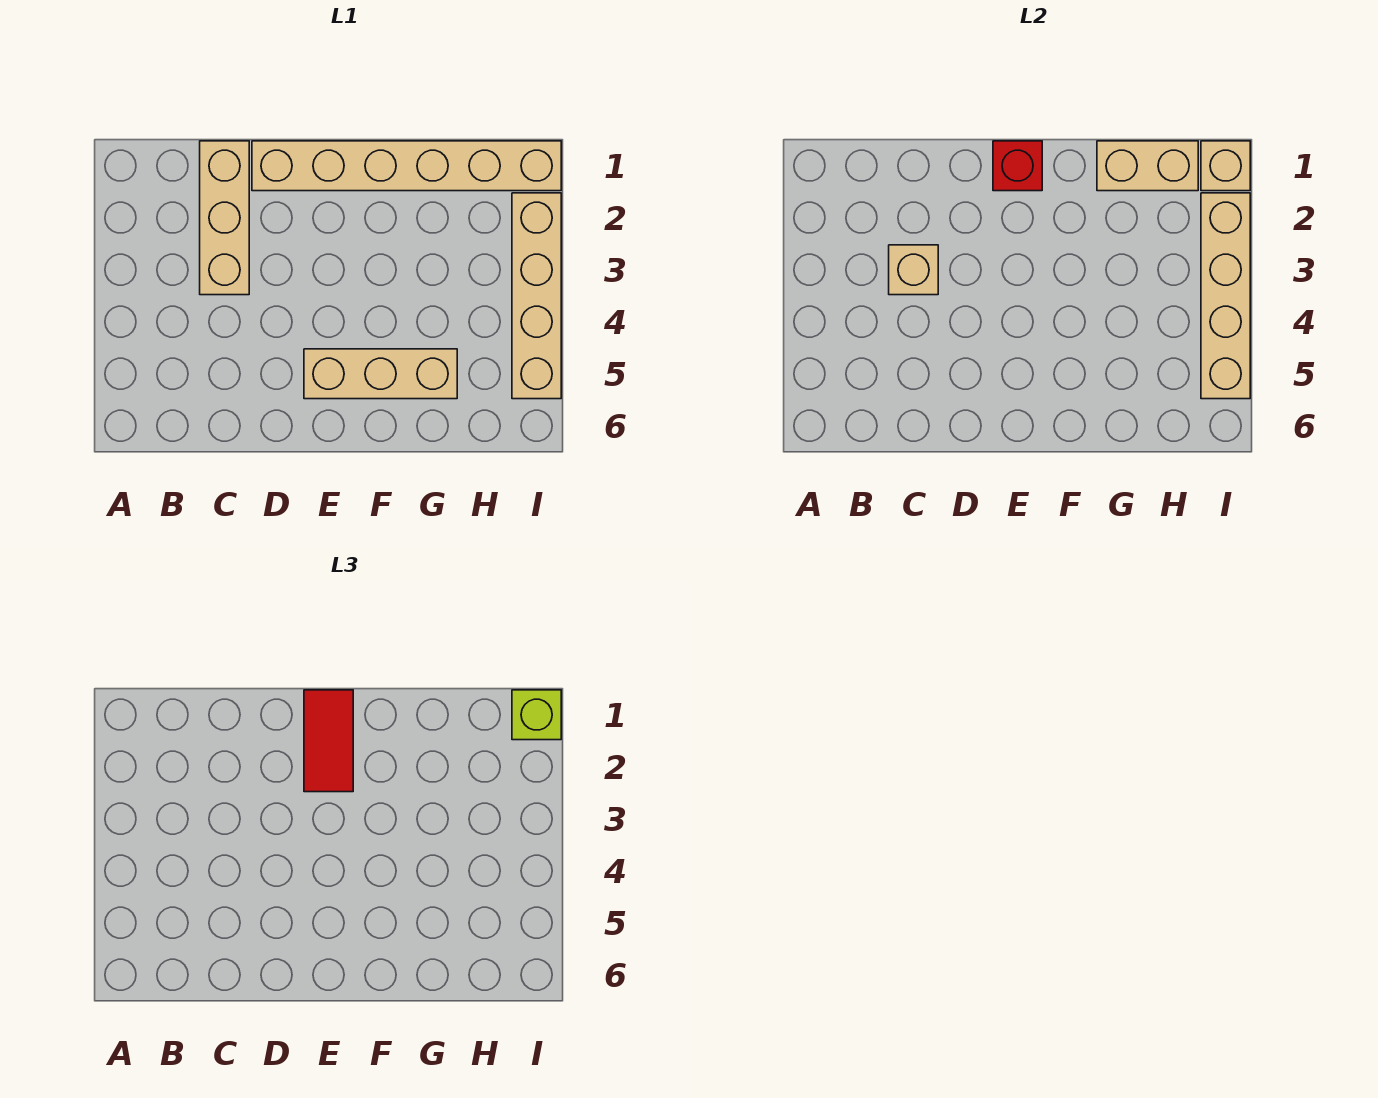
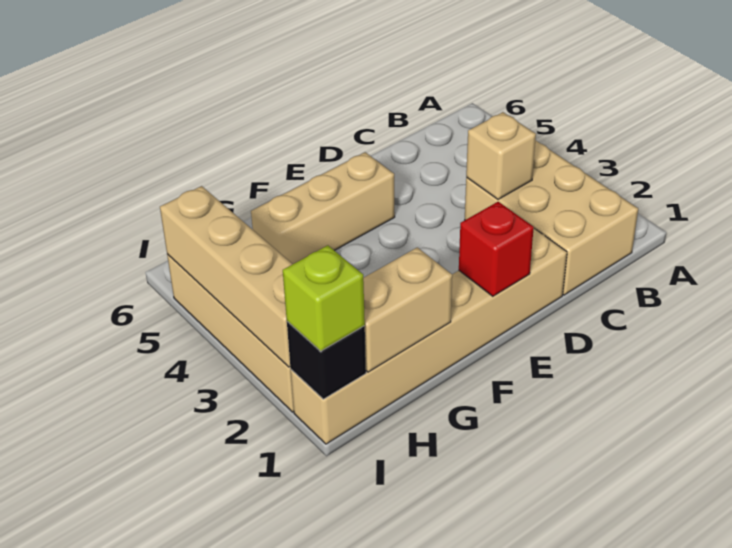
tan brick C1:C3 level 1 -> tan brick B1:C3 level 1
red tile E1:E2 level 3 -> none
tan brick I1 level 2 -> black brick I1 level 2

